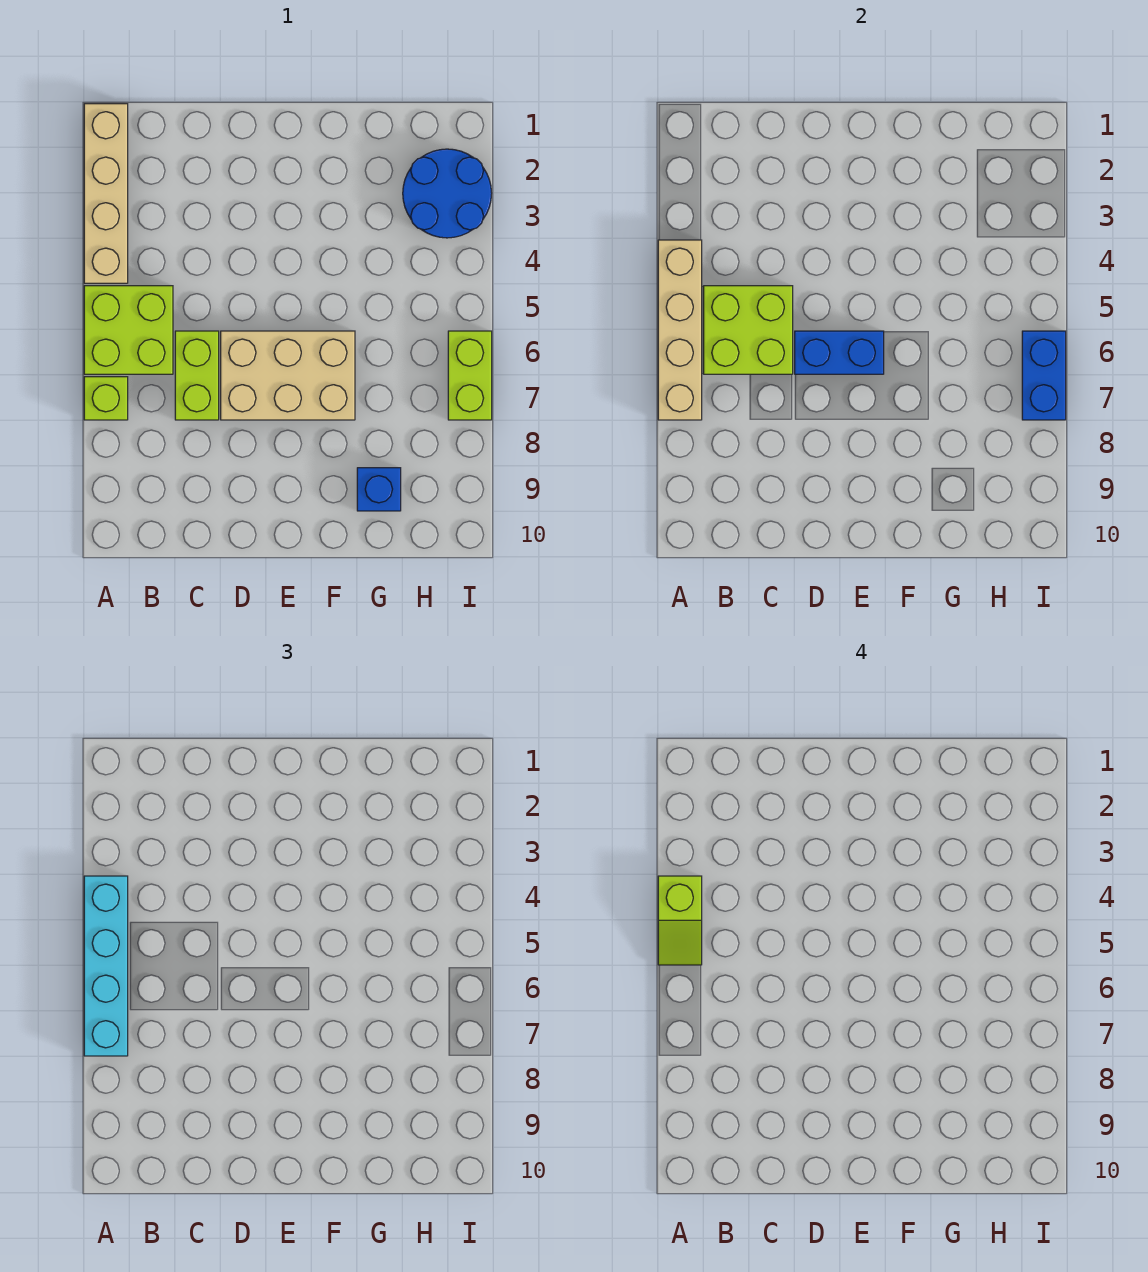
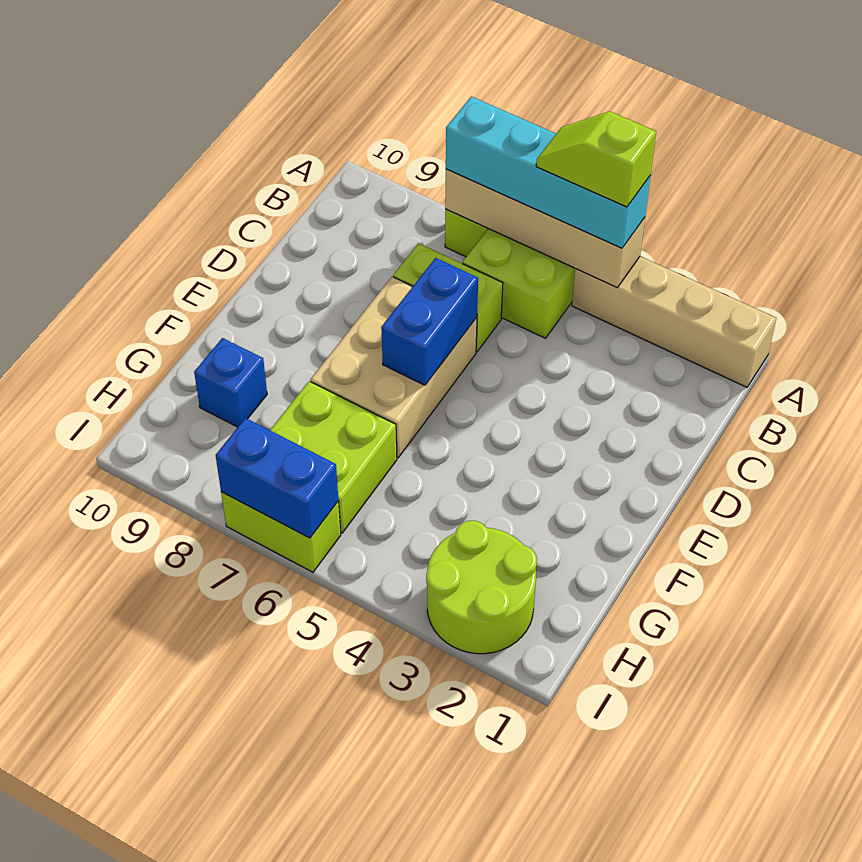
lime brick B5:C6 level 2 -> lime brick G6:H7 level 1
blue round brick H2:I3 level 1 -> lime round brick H2:I3 level 1

